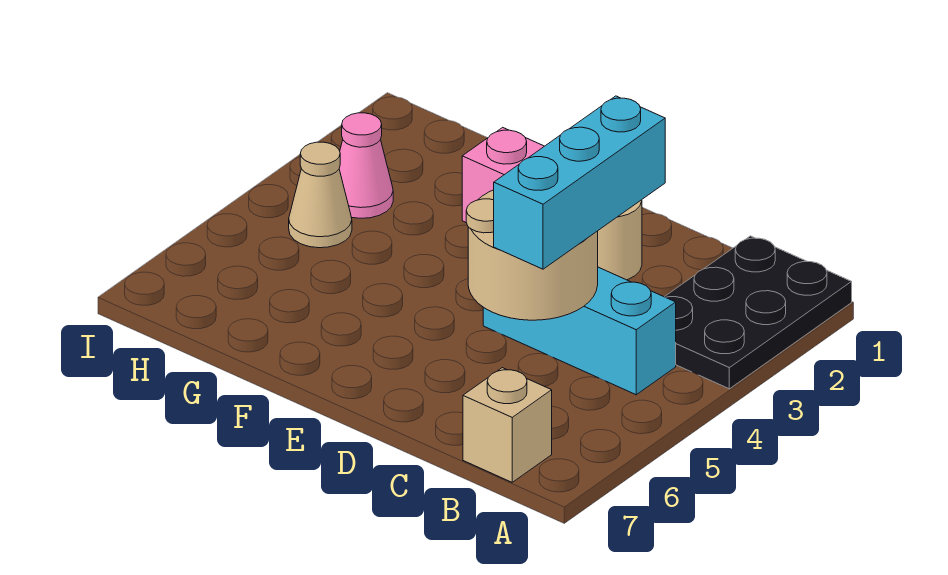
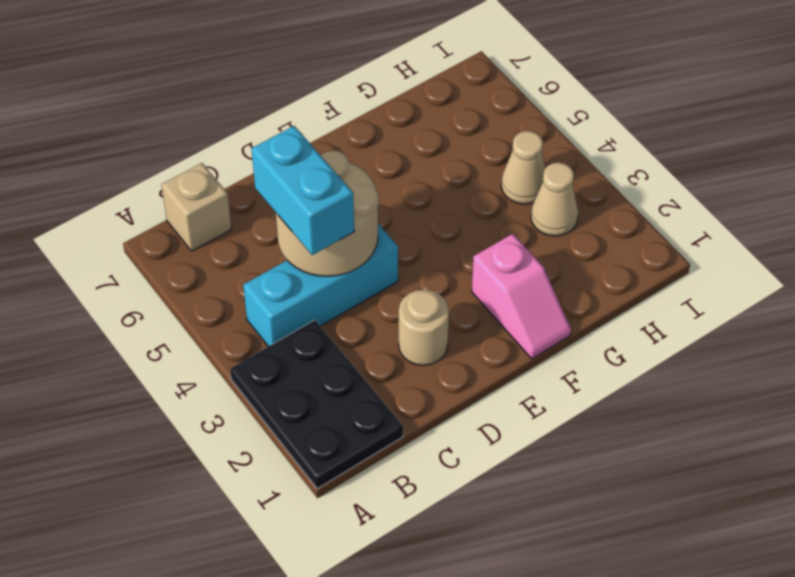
cyan brick C3:C5 level 3 -> cyan brick C4:C5 level 3
pink cone H3 level 1 -> tan cone H3 level 1

